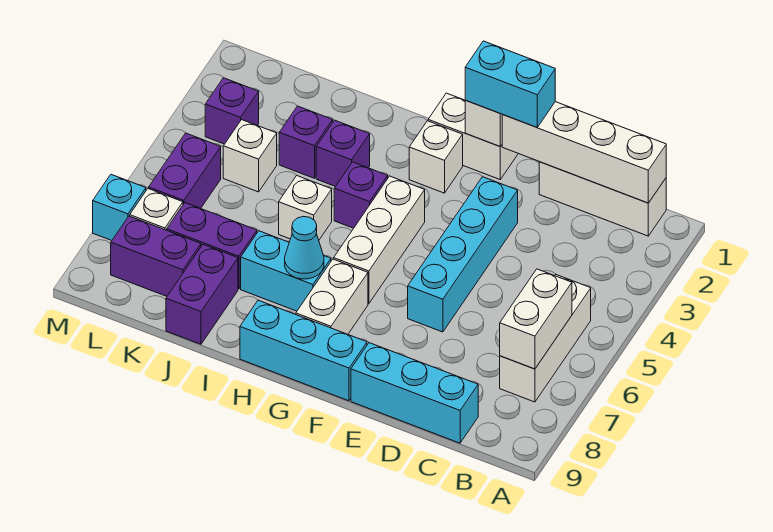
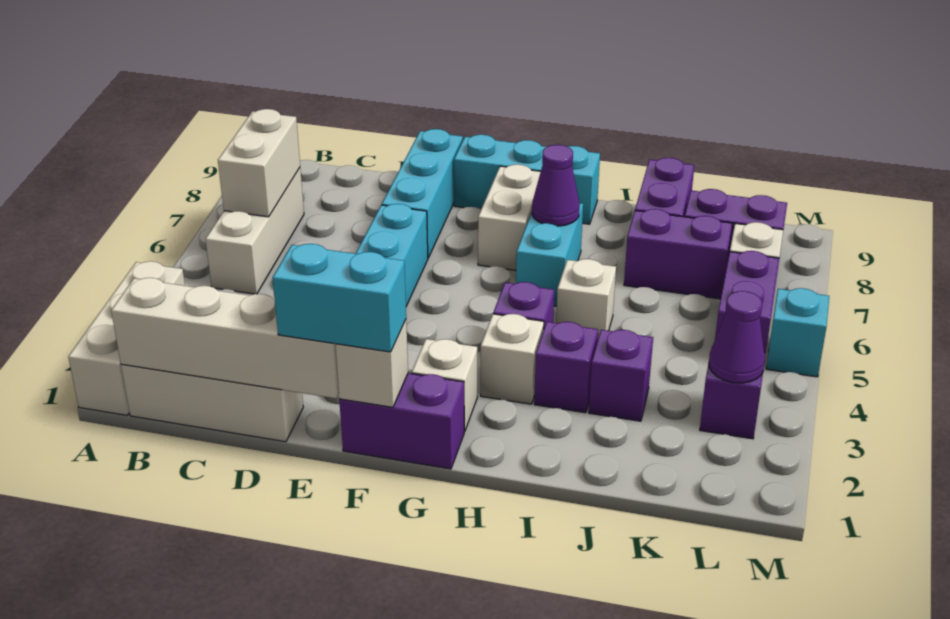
cyan brick C9:E9 level 1 -> cyan brick E7:E9 level 1
white brick F1:G1 level 1 -> purple brick F1:G1 level 1
white brick G4:G6 level 1 -> white brick A1:A3 level 1
cyan brick H7:I7 level 1 -> cyan brick H6:H7 level 1
cyan cone H7 level 2 -> purple cone H7 level 2
white brick K4 level 1 -> white brick H3 level 1
none -> purple cone L3 level 2
cyan brick M7 level 1 -> cyan brick M5 level 1

